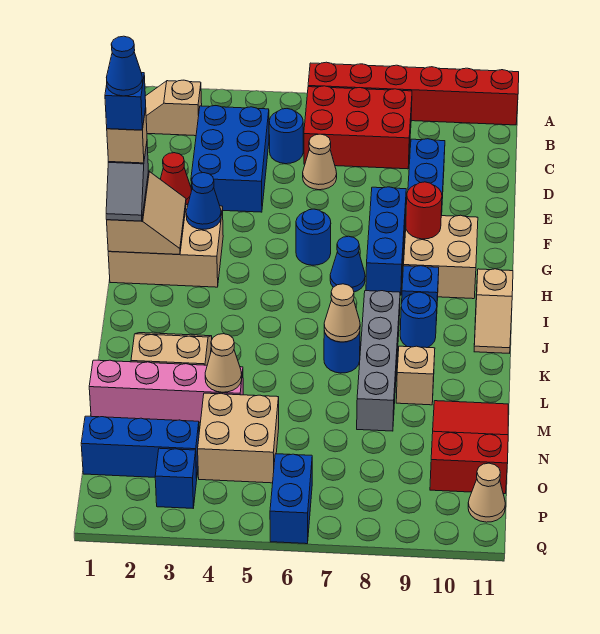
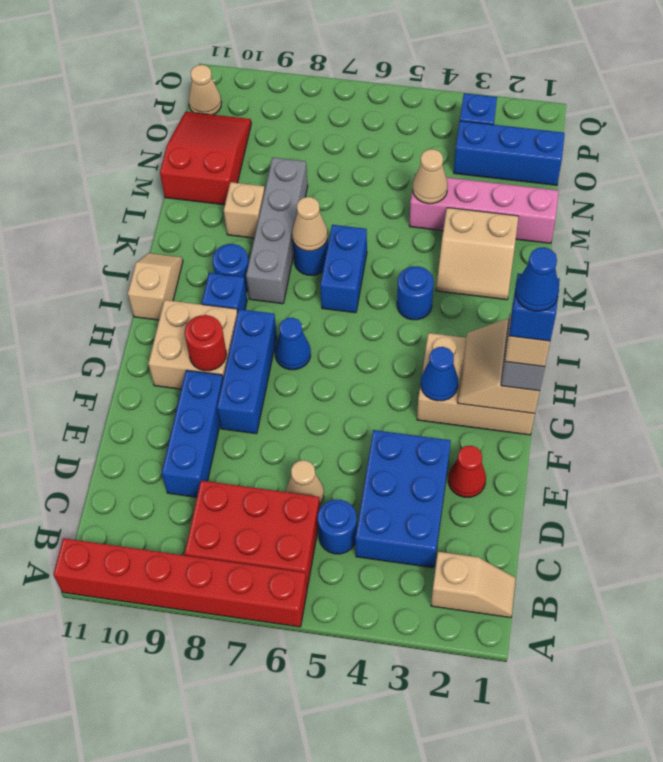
blue round brick G6 level 1 -> blue round brick J4 level 1
red slope M10:O11 level 1 top O -> red slope M10:O11 level 1 top M
tan brick N4:O5 level 1 -> none
blue brick P6:Q6 level 1 -> blue brick J6:K6 level 1

